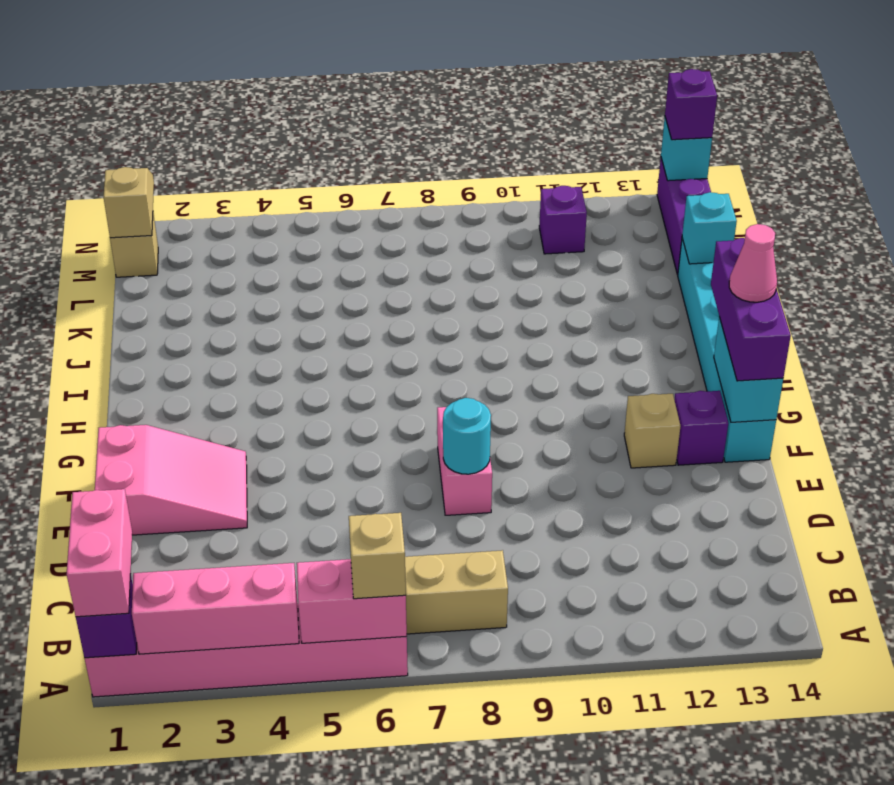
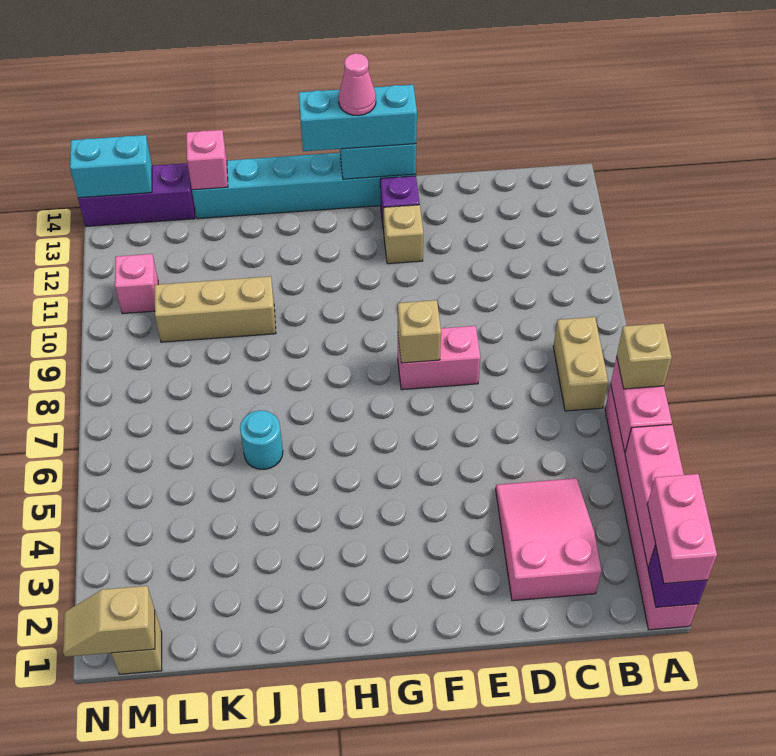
pink brick A1:B1 level 3 -> pink brick A1:A2 level 3
pink slope E1:F3 level 1 top 1 -> pink slope C2:D4 level 1 top 2
cyan round brick E8 level 2 -> cyan round brick J6 level 1
none -> tan brick F8 level 2
purple brick F14:H14 level 3 -> cyan brick F14:H14 level 3
none -> tan brick J10:L10 level 1
cyan brick K14 level 2 -> pink brick K14 level 2
purple brick M11 level 1 -> pink brick M11 level 1
cyan brick N14 level 2 -> cyan brick M14:N14 level 2
purple brick N14 level 3 -> none

